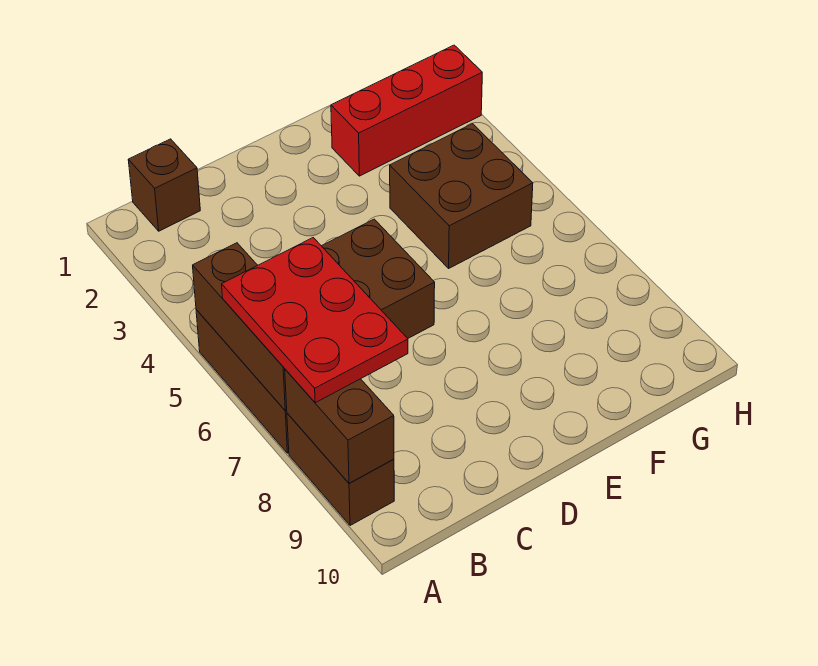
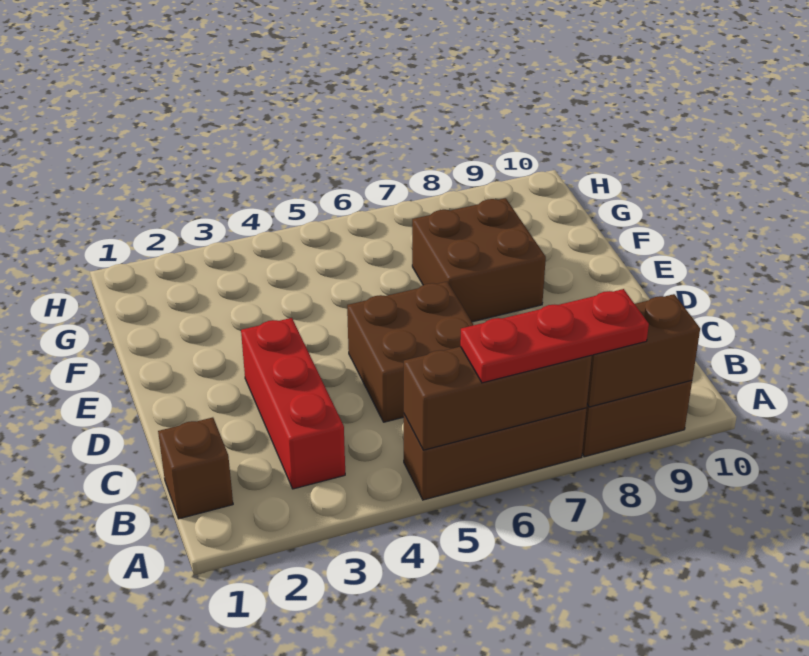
red plate A6:B8 level 3 -> red plate A6:A8 level 3
red brick F2:H2 level 1 -> red brick B3:D3 level 1
brown brick F4:G5 level 1 -> brown brick E7:F8 level 1

